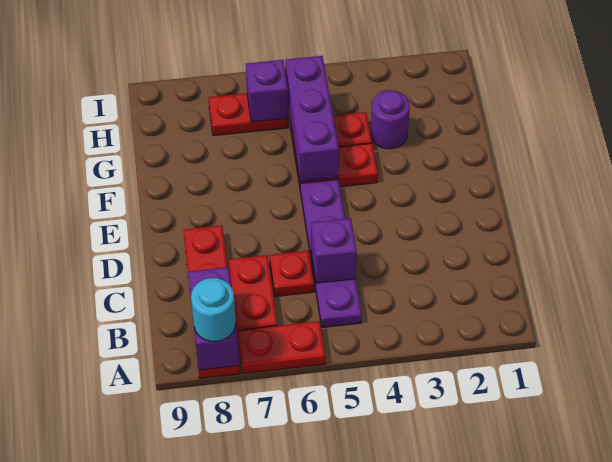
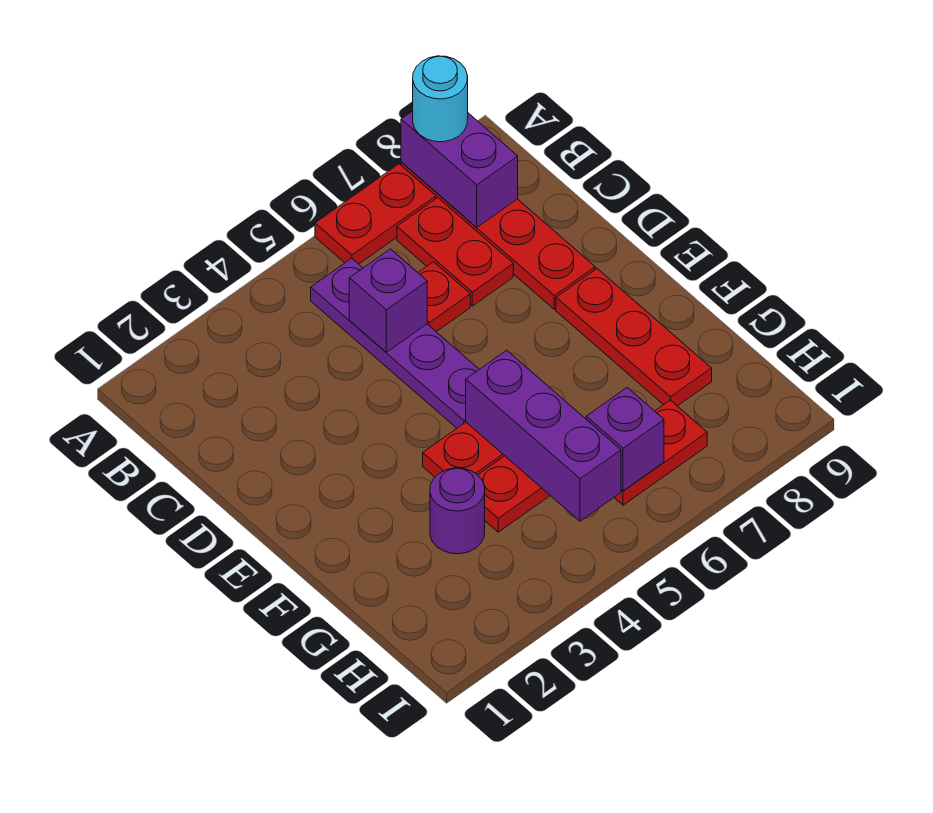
none -> red plate E8:G8 level 1

